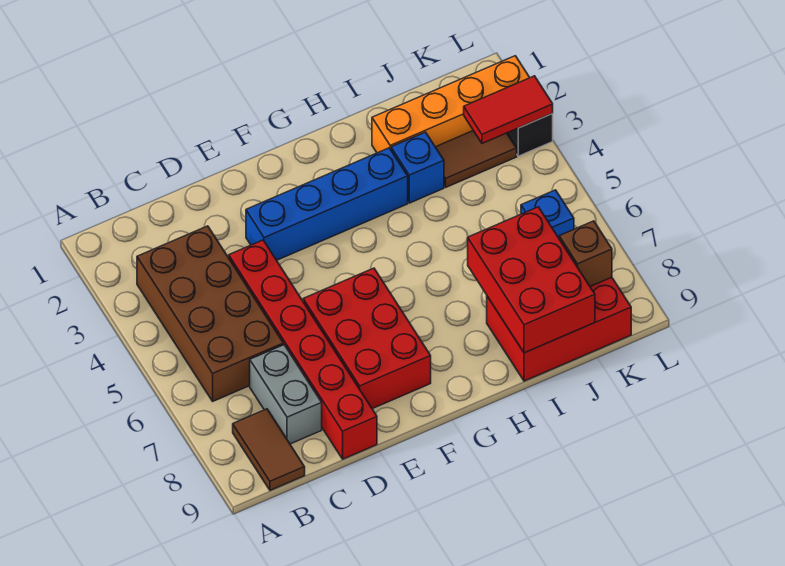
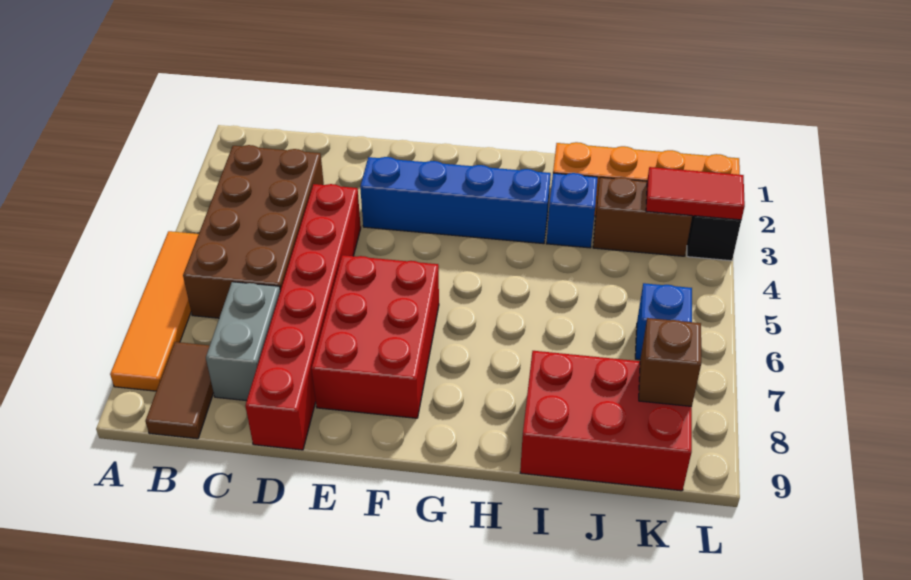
none -> orange tile A5:A8 level 1
red brick I7:J9 level 2 -> none
brown tile J3:K3 level 1 -> brown brick J3:K3 level 1

